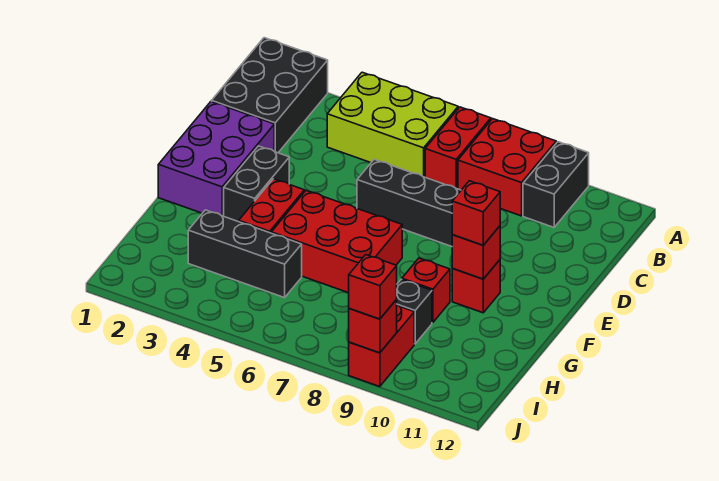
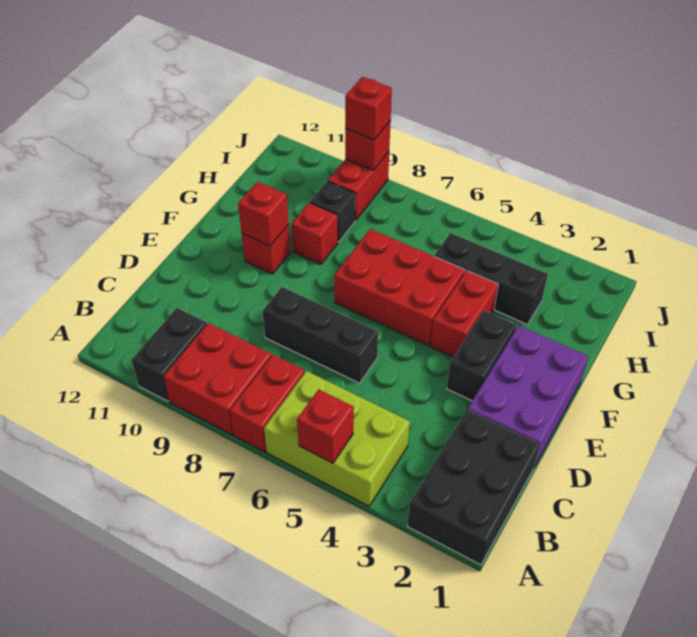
red brick F10 level 3 -> red brick A5 level 2

